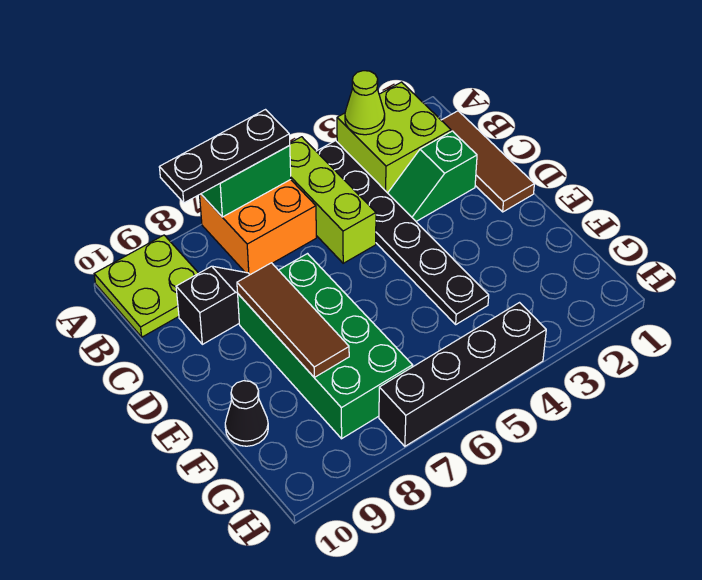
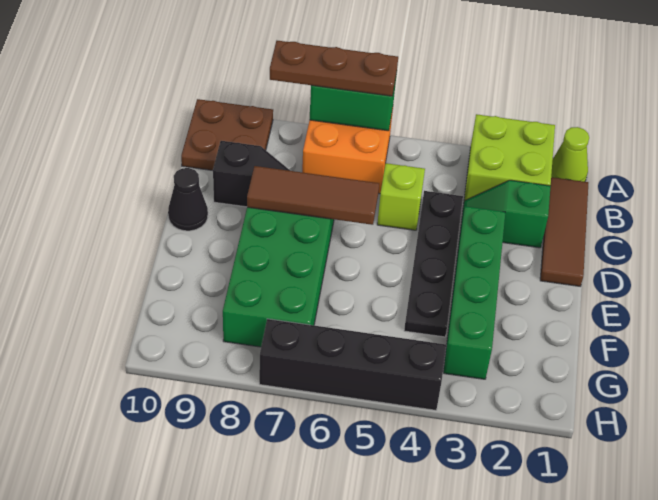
lime cone A3 level 2 -> lime cone A1 level 1
black plate A4:F4 level 1 -> black plate C4:F4 level 1
lime brick A5:C5 level 1 -> lime brick C5 level 1
black plate A6:A8 level 3 -> brown plate A6:A8 level 3
lime plate A9:B10 level 1 -> brown plate A9:B10 level 1
none -> green brick D3:G3 level 1
brown tile D8:F8 level 2 -> brown tile D6:D8 level 2
black cone F10 level 1 -> black cone D10 level 1

